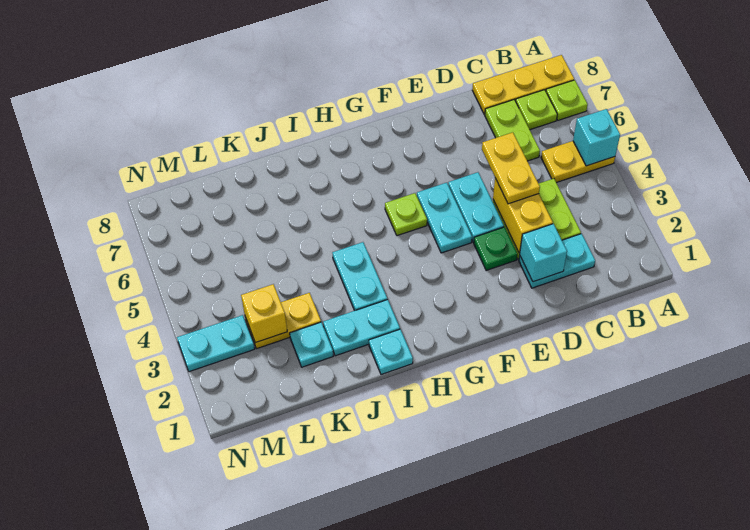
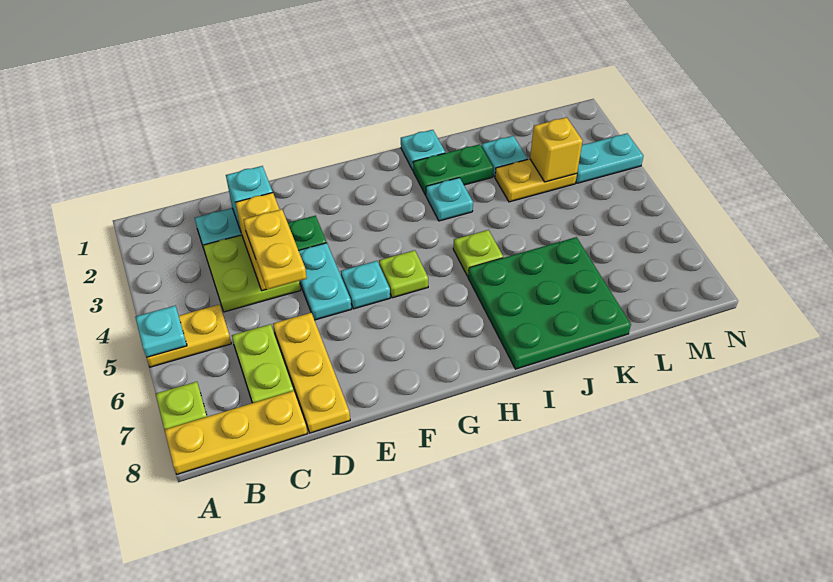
cyan brick A5 level 2 -> cyan plate A5 level 2
lime plate B7 level 1 -> lime plate I5 level 1
none -> yellow plate D6:D8 level 1
cyan plate F4:F5 level 1 -> cyan plate F5 level 1
cyan plate I2:J2 level 1 -> green plate I2:J2 level 1
cyan plate I3:I4 level 1 -> cyan plate I3 level 1
none -> green plate I6:K8 level 1

